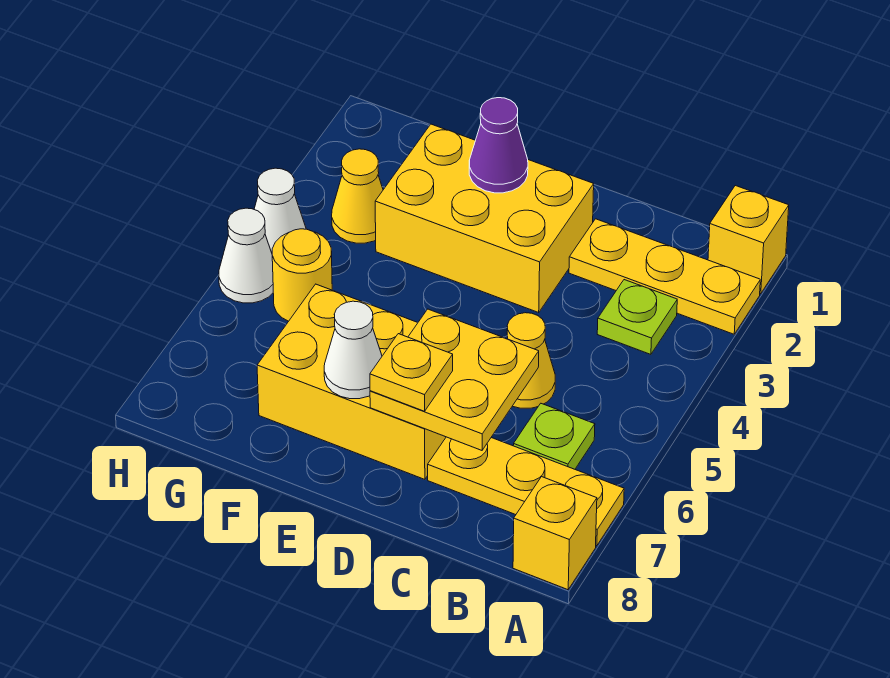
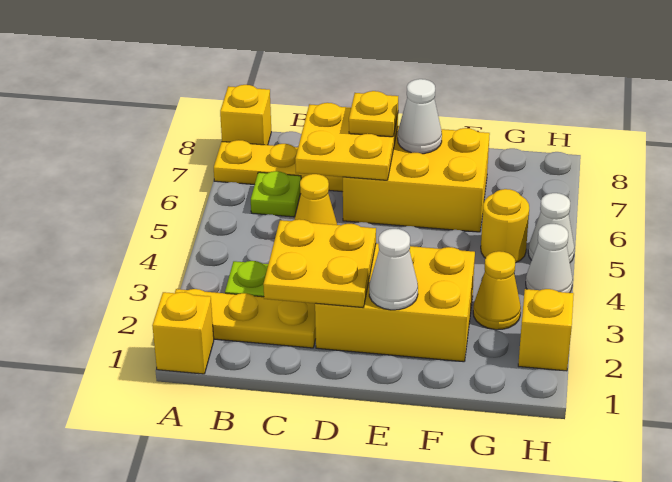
none -> yellow plate C2:D3 level 2
purple cone E2 level 2 -> white cone E2 level 2
none -> yellow brick H2 level 1

